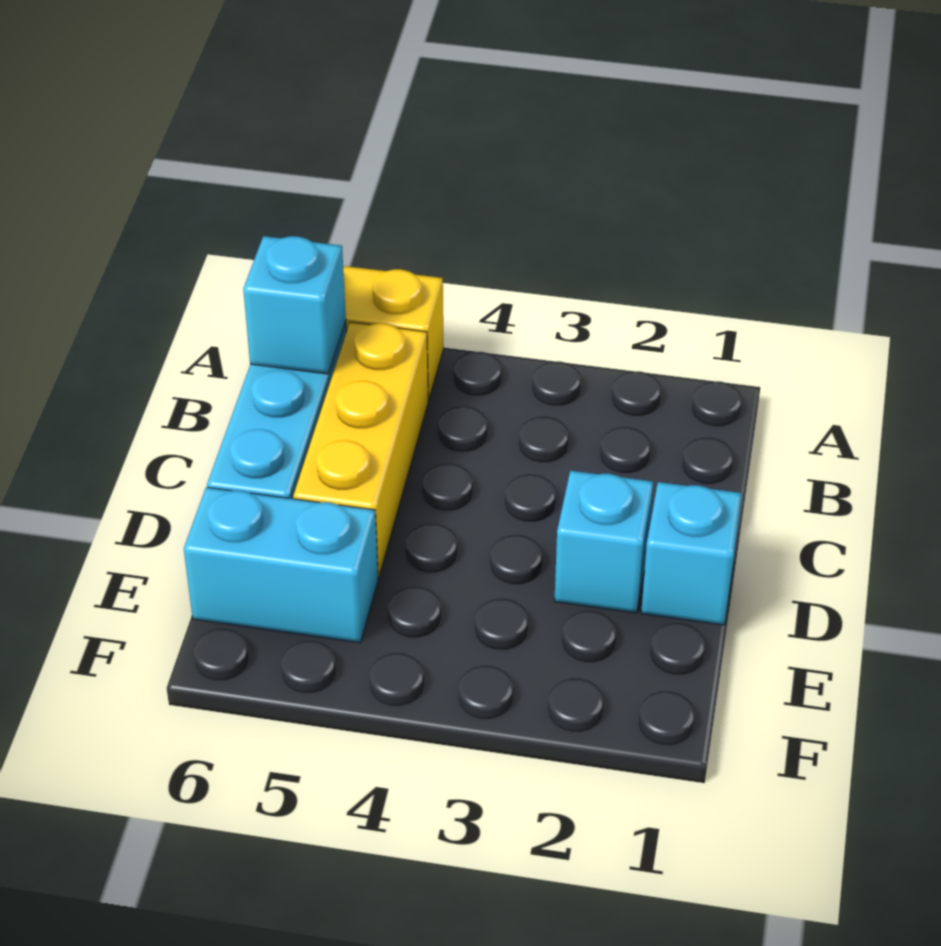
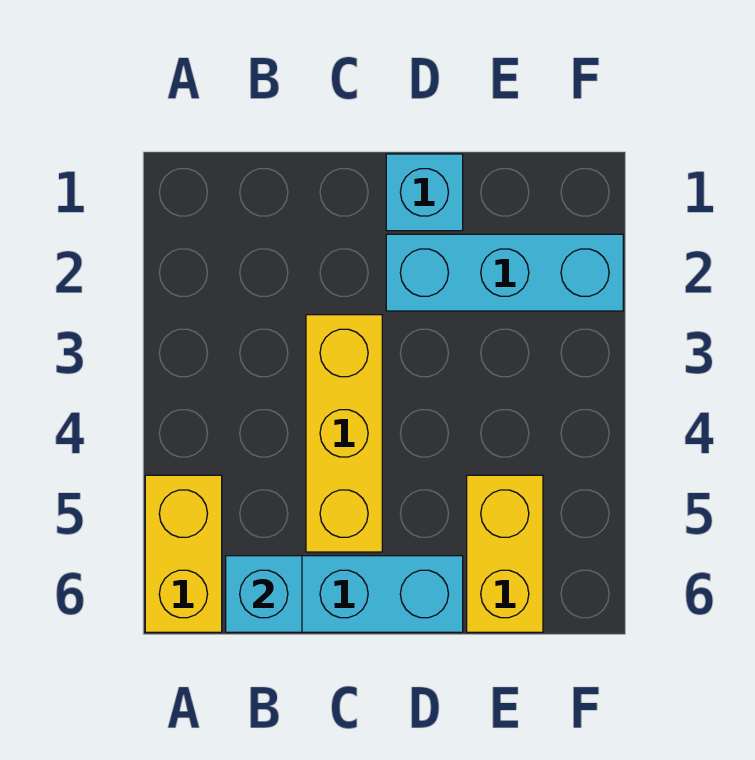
yellow brick B5:D5 level 1 -> yellow brick C3:C5 level 1
cyan brick D2 level 1 -> cyan brick D2:F2 level 1
cyan brick E5:E6 level 1 -> yellow brick E5:E6 level 1

